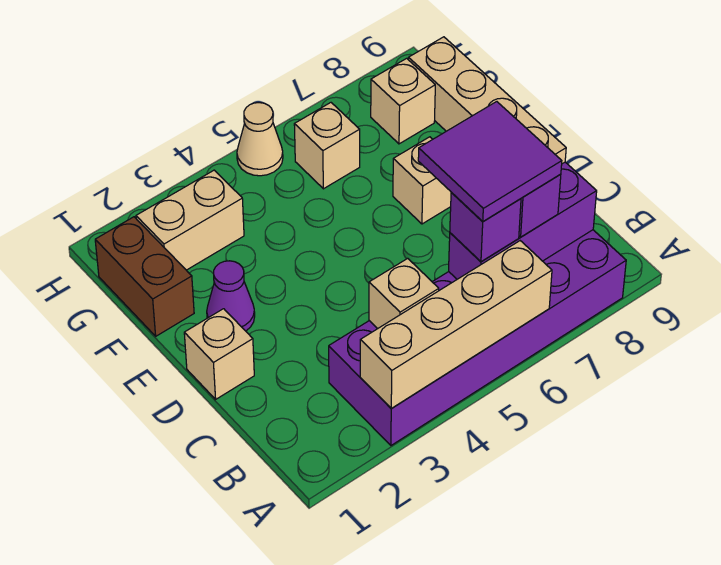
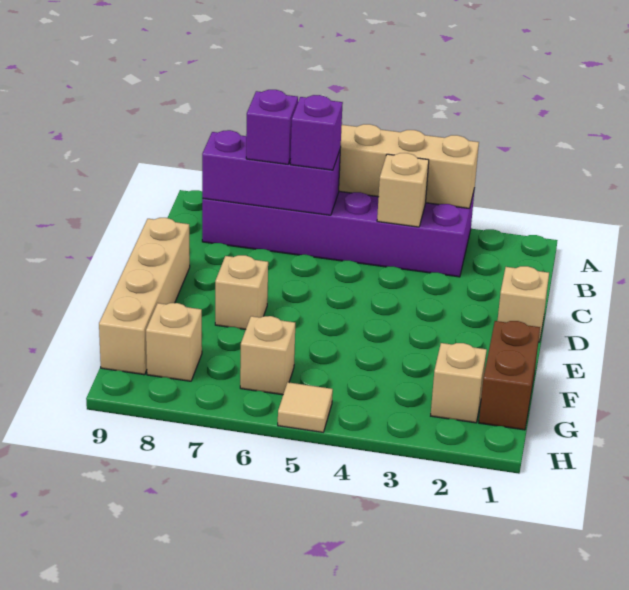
purple tile B6:C7 level 4 -> none
purple cone E2 level 1 -> none
tan brick G2:G3 level 1 -> tan brick G2 level 1
tan cone H5 level 1 -> tan tile H5 level 1

